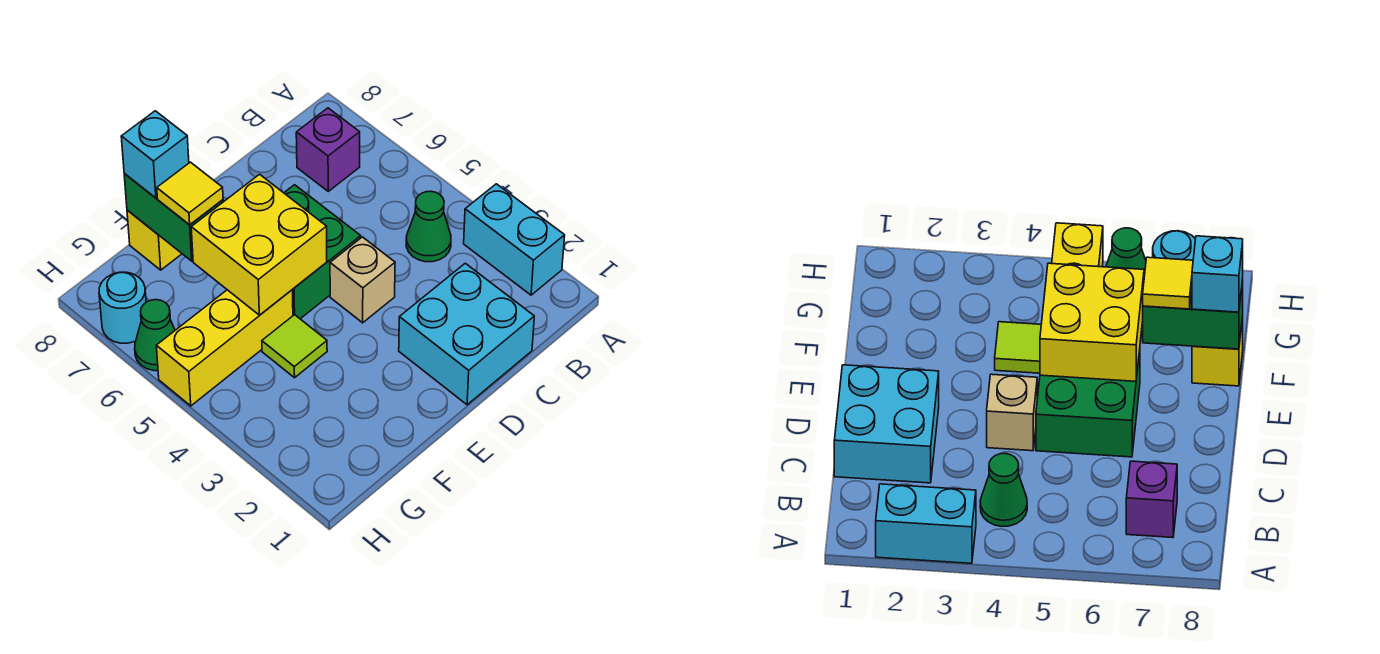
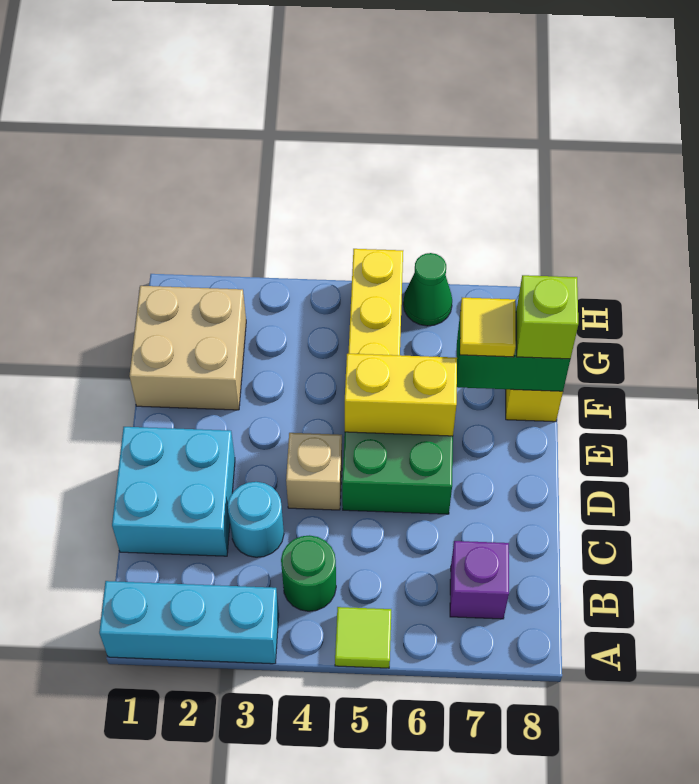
cyan brick A2:A3 level 1 -> cyan brick A1:A3 level 1
green cone B4 level 1 -> green round brick B4 level 1
yellow brick E5:F6 level 2 -> yellow brick E5:E6 level 2
none -> tan brick F1:G2 level 1
lime tile F4 level 1 -> lime tile A5 level 1
cyan brick F8 level 3 -> lime brick F8 level 3
cyan round brick H7 level 1 -> cyan round brick C3 level 1

